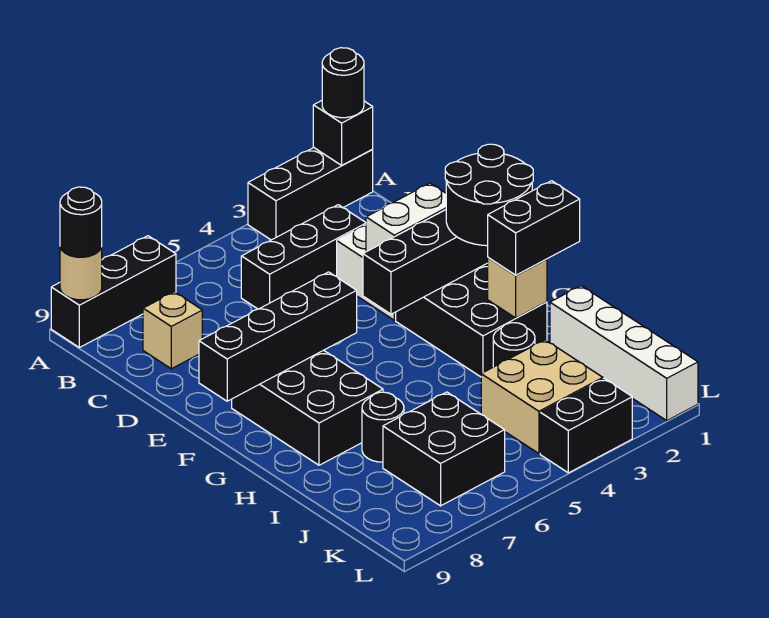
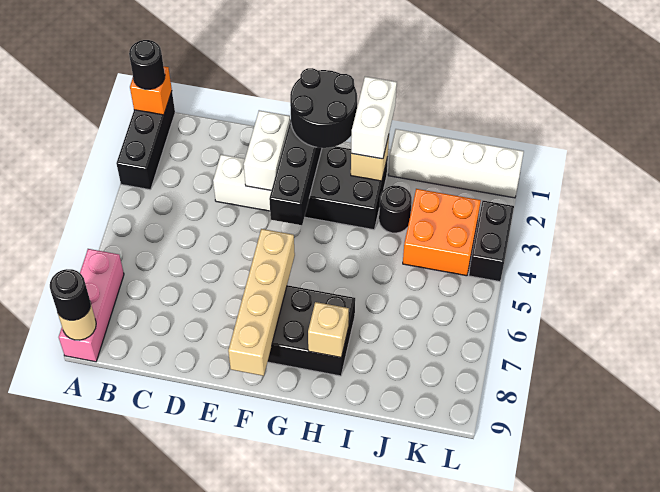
black brick A1 level 2 -> orange brick A1 level 2
black brick A7:A9 level 1 -> pink brick A7:A9 level 1
black brick C3:C5 level 1 -> none
tan brick C8 level 1 -> tan brick H8 level 2
black brick F6:F9 level 2 -> tan brick F6:F9 level 2
black brick H1:H2 level 3 -> white brick H1:H2 level 3
black round brick I7 level 1 -> none
tan brick J3:K4 level 1 -> orange brick J3:K4 level 1
black brick J6:K7 level 1 -> none

